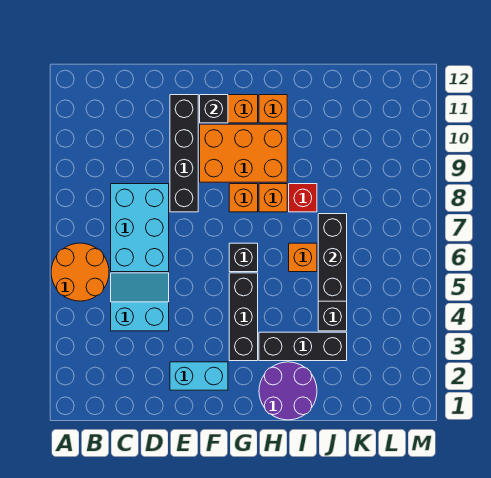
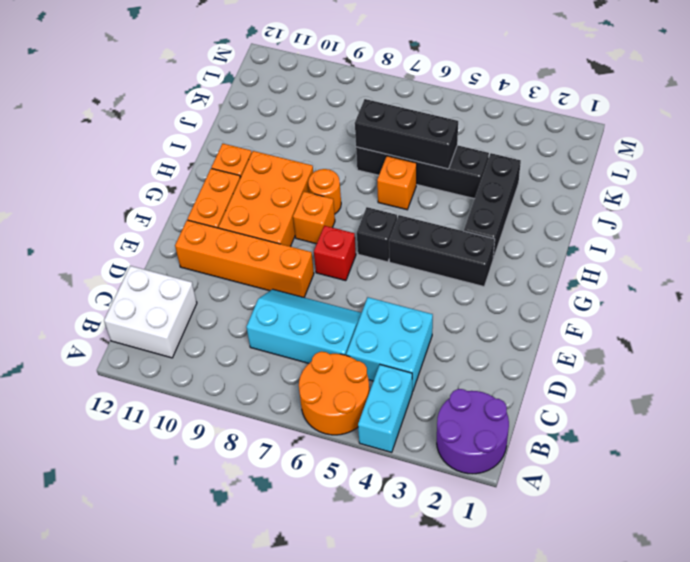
none -> white brick B11:C12 level 1
cyan slope C4:D5 level 1 top 4 -> cyan brick C4:D5 level 1
cyan brick C6:D8 level 1 -> cyan slope C6:D8 level 1 top C
cyan brick E2:F2 level 1 -> cyan brick A4:B4 level 1
black brick E8:E11 level 1 -> orange brick E8:E11 level 1
black brick F11 level 2 -> none
purple round brick H1:I2 level 1 -> purple round brick A1:B2 level 1
orange brick H8 level 1 -> orange round brick H8 level 1
red brick I8 level 1 -> red brick F7 level 1

